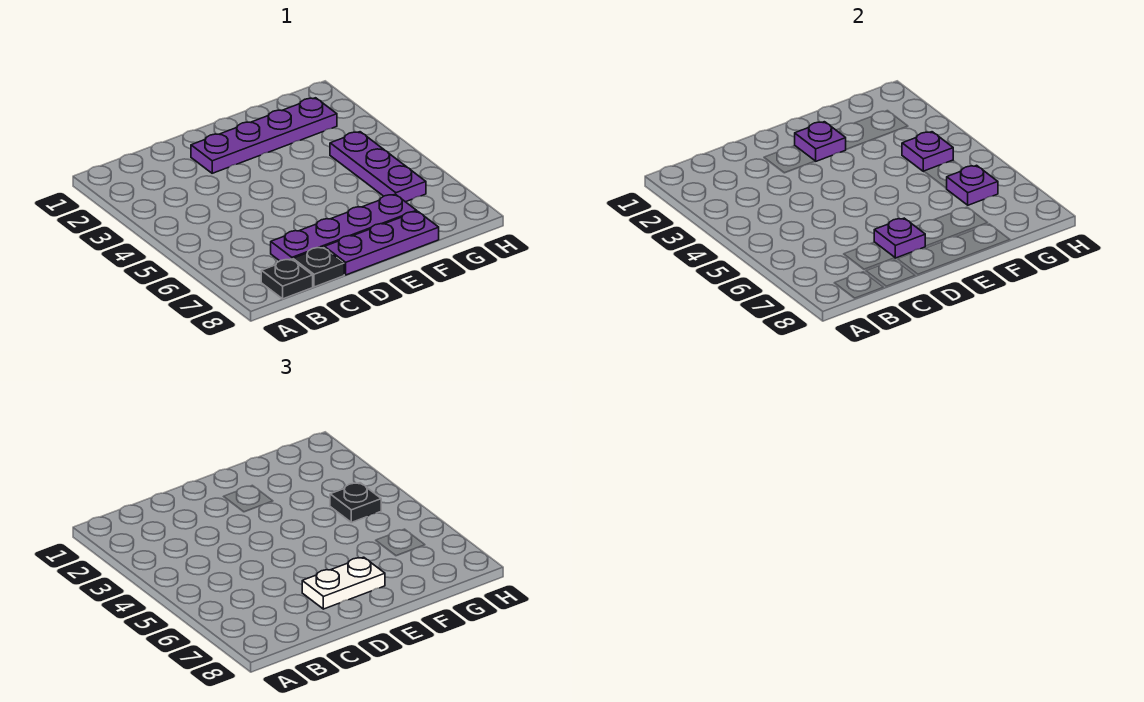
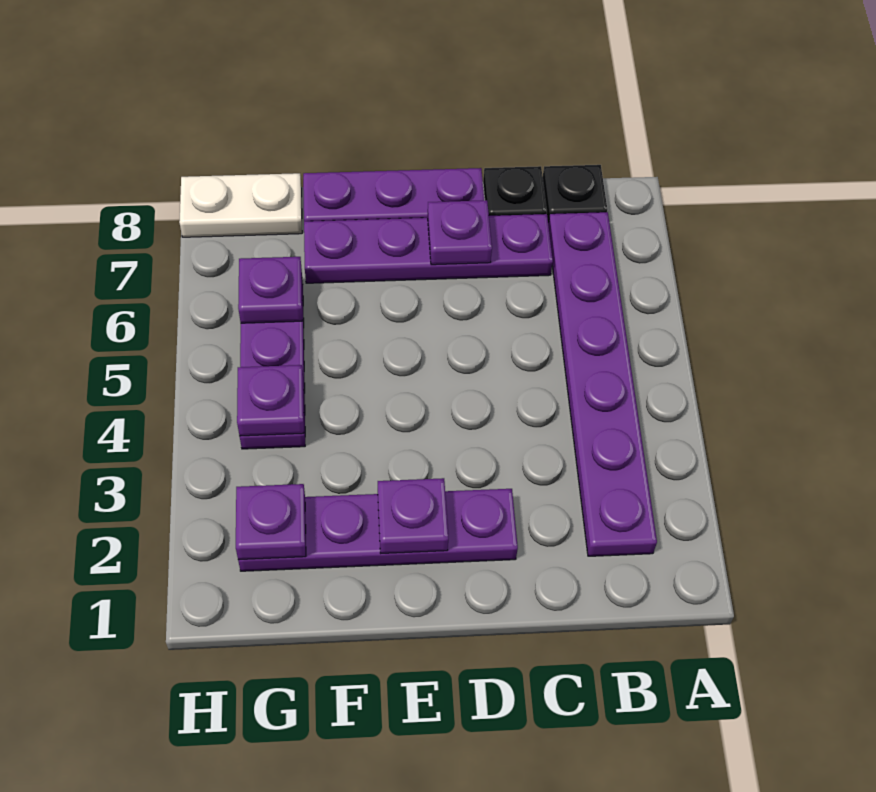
none -> purple plate B2:B7 level 1
white plate D7:E7 level 3 -> white plate G8:H8 level 1
none -> purple plate G2 level 2
black plate G4 level 3 -> none

